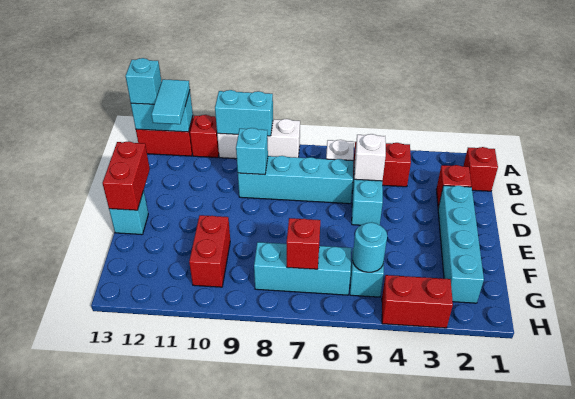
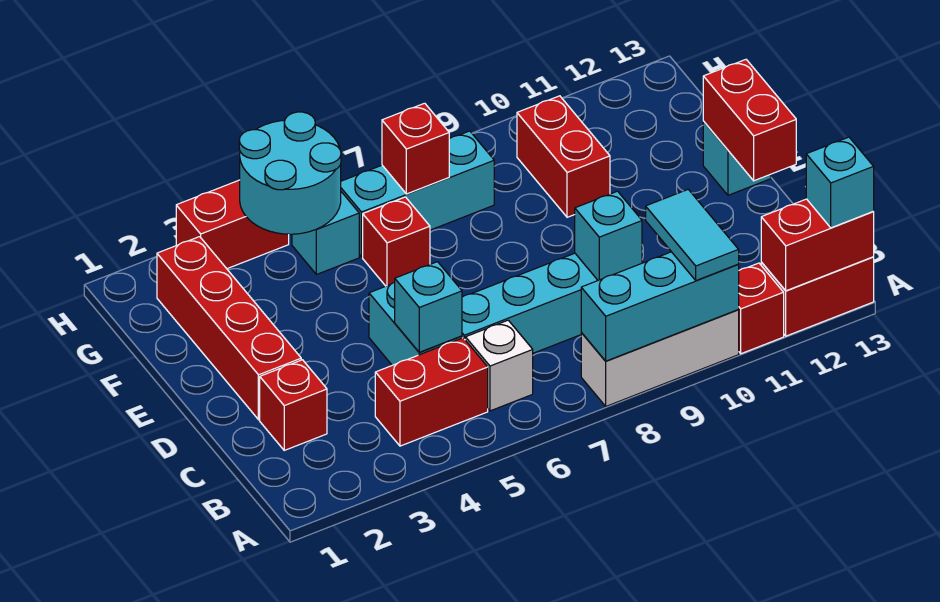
cyan brick A9:A10 level 2 -> cyan brick A8:A10 level 2
cyan brick A12:A13 level 2 -> red brick A12:A13 level 2
cyan tile A12:B12 level 3 -> cyan tile A10:B10 level 3
red brick B1 level 1 -> red brick F6 level 1
white brick C5 level 2 -> cyan brick C5 level 2
cyan brick D2:G2 level 1 -> red brick D2:G2 level 1
cyan round brick G5 level 2 -> cyan round brick G4:H5 level 2

